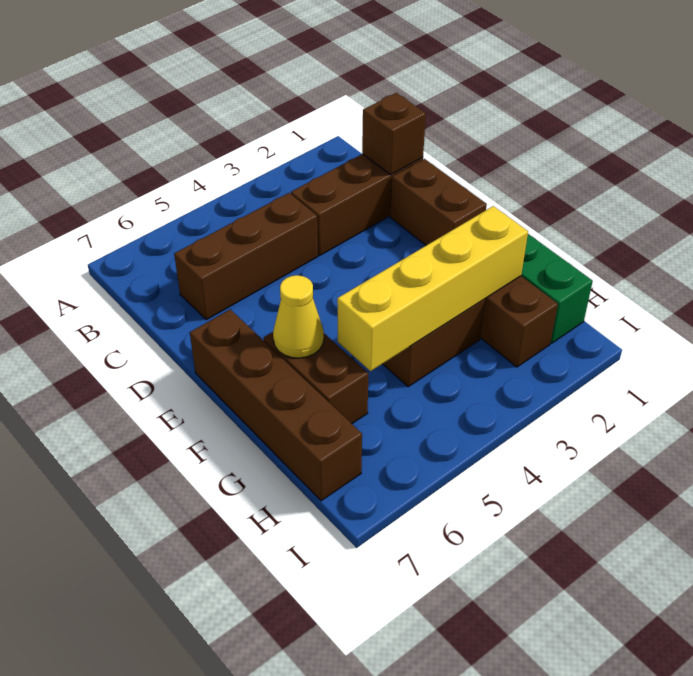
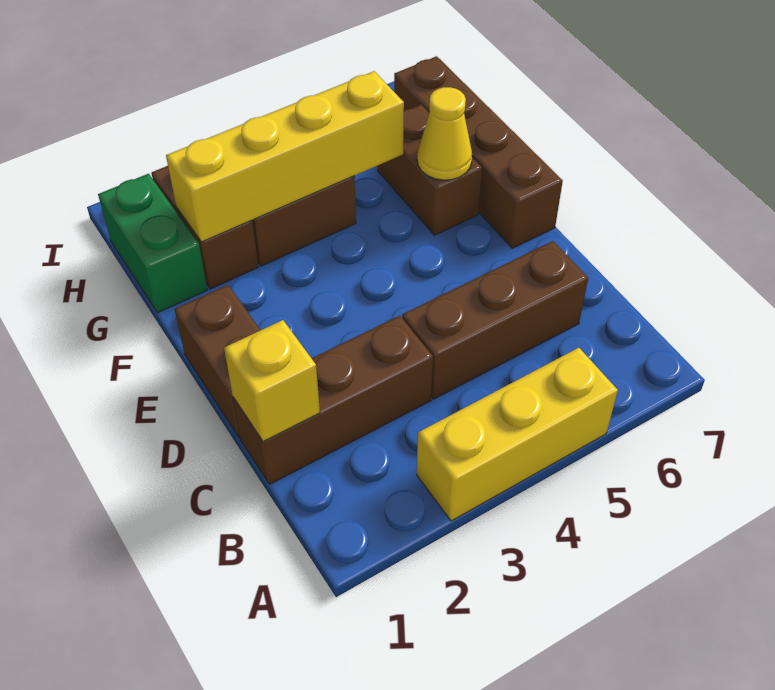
none -> yellow brick A3:A5 level 1
brown brick C1 level 2 -> yellow brick C1 level 2

